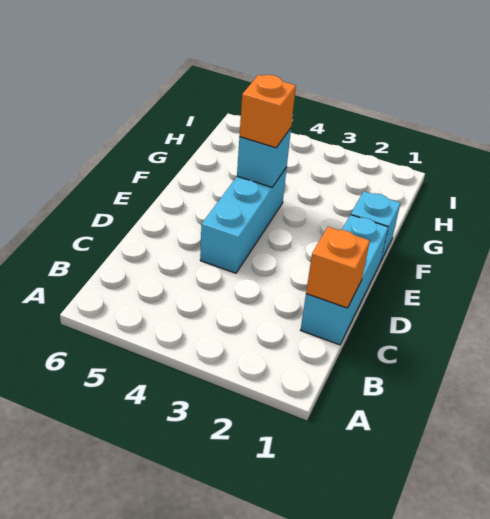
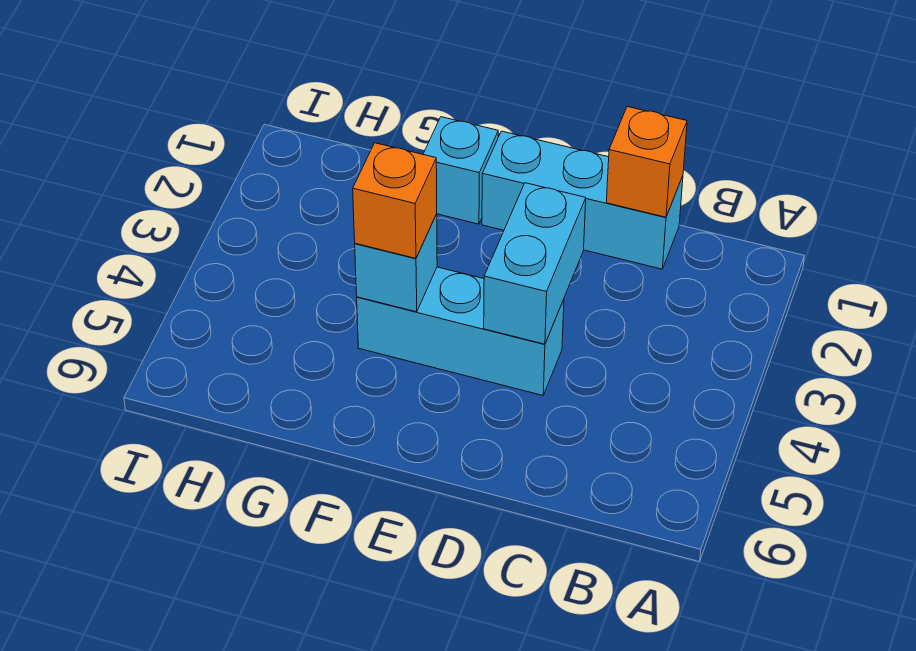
none -> cyan brick D3:D4 level 2

